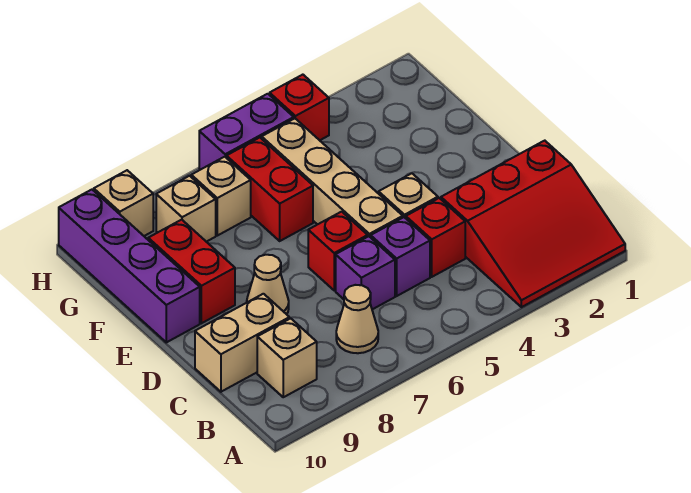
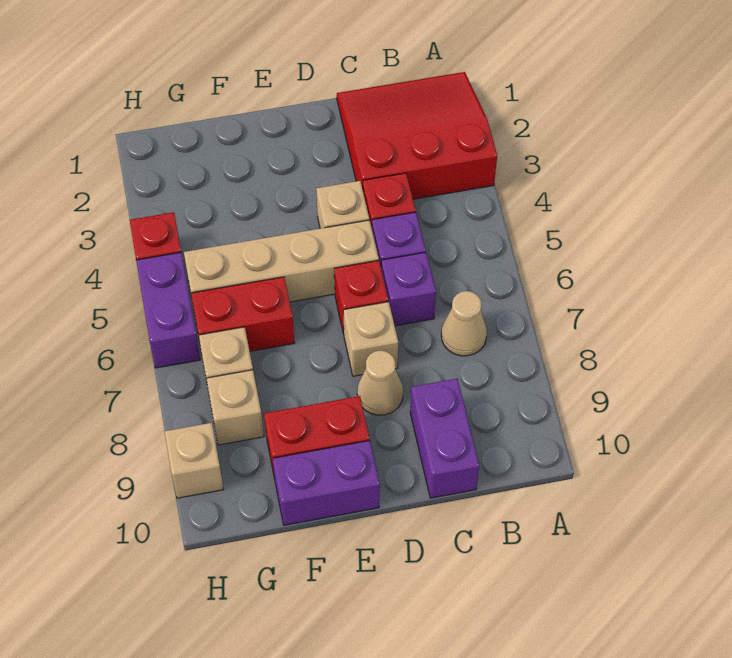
red slope A1:C3 level 1 top C -> red slope A1:C3 level 1 top 3
tan brick B9 level 1 -> tan brick D7 level 1
tan brick C9:C10 level 1 -> purple brick C9:C10 level 1
purple brick E10:H10 level 1 -> purple brick E10:F10 level 1

